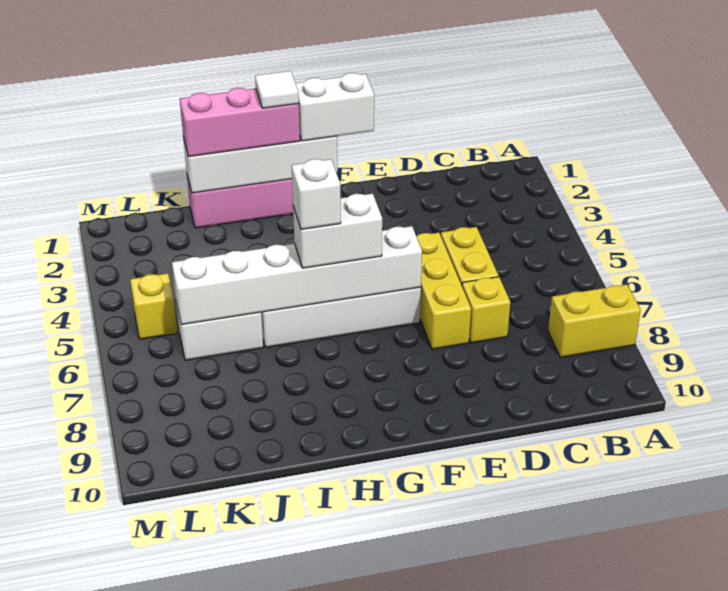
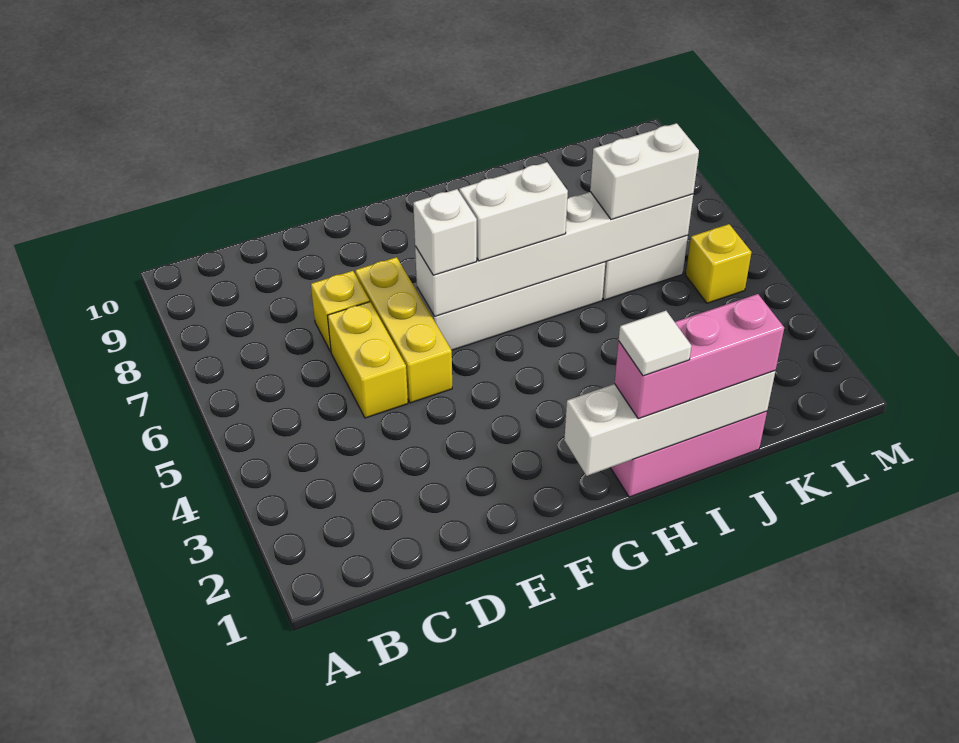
yellow brick A8:B8 level 1 -> none
white brick F1:G1 level 3 -> white brick J6:K6 level 3
white brick H6 level 4 -> white brick F6 level 3

